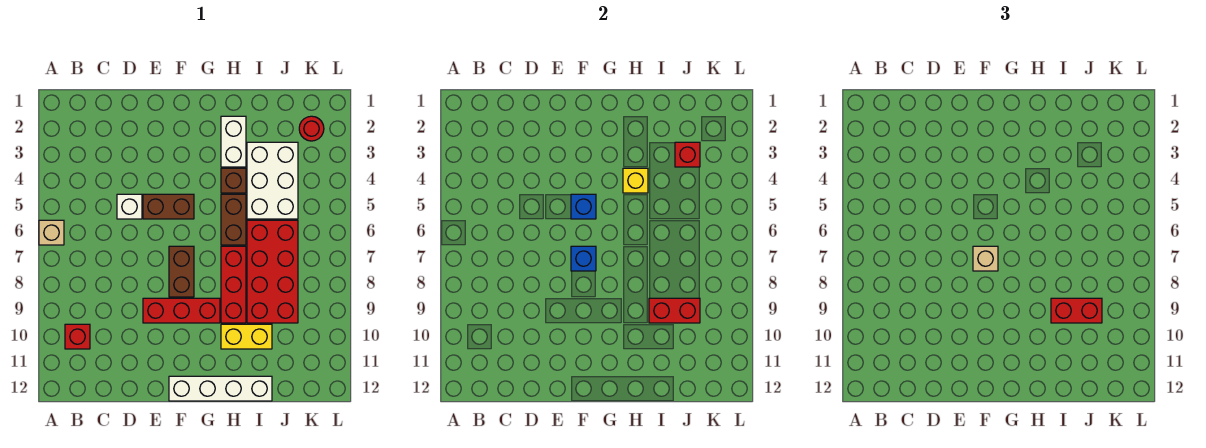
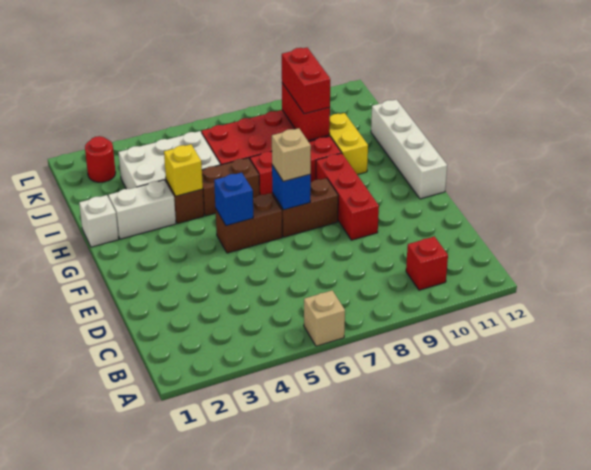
white brick D5 level 1 -> white brick H1 level 1
brown brick E5:F5 level 1 -> brown brick F5:F6 level 1
red brick J3 level 2 -> none

